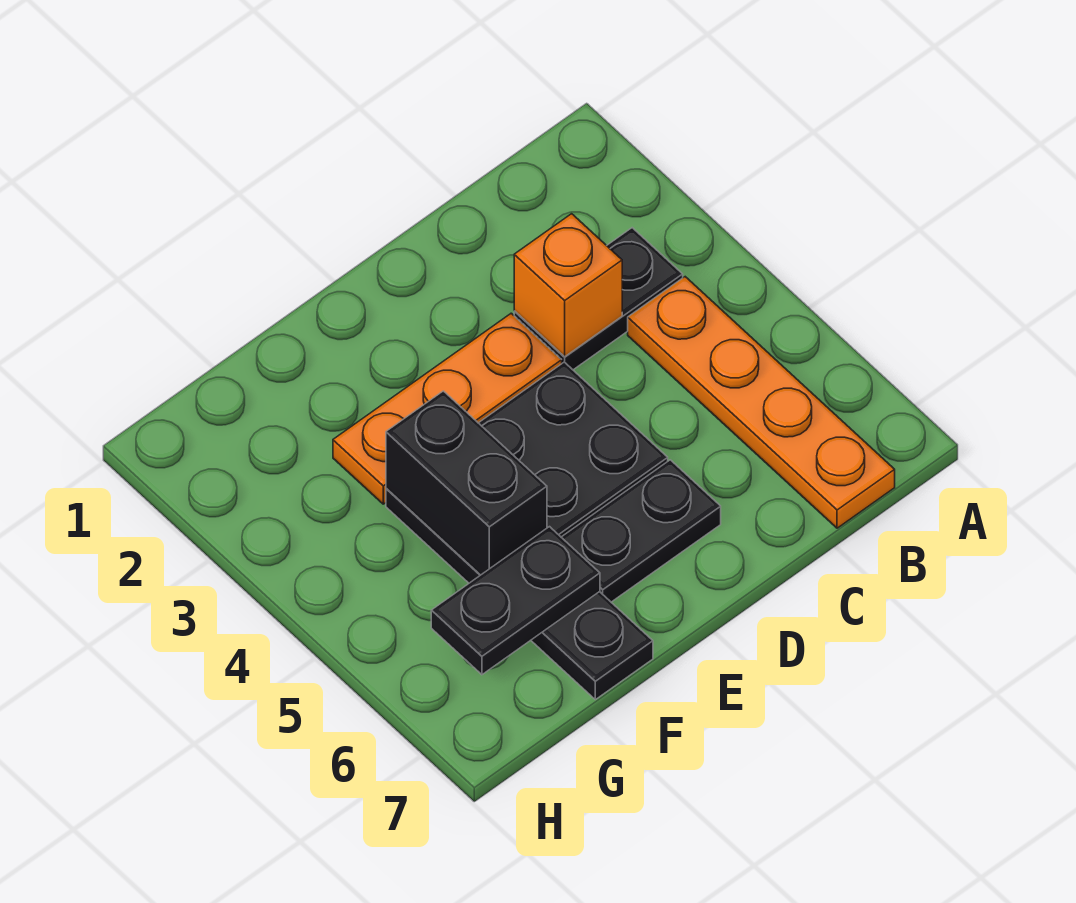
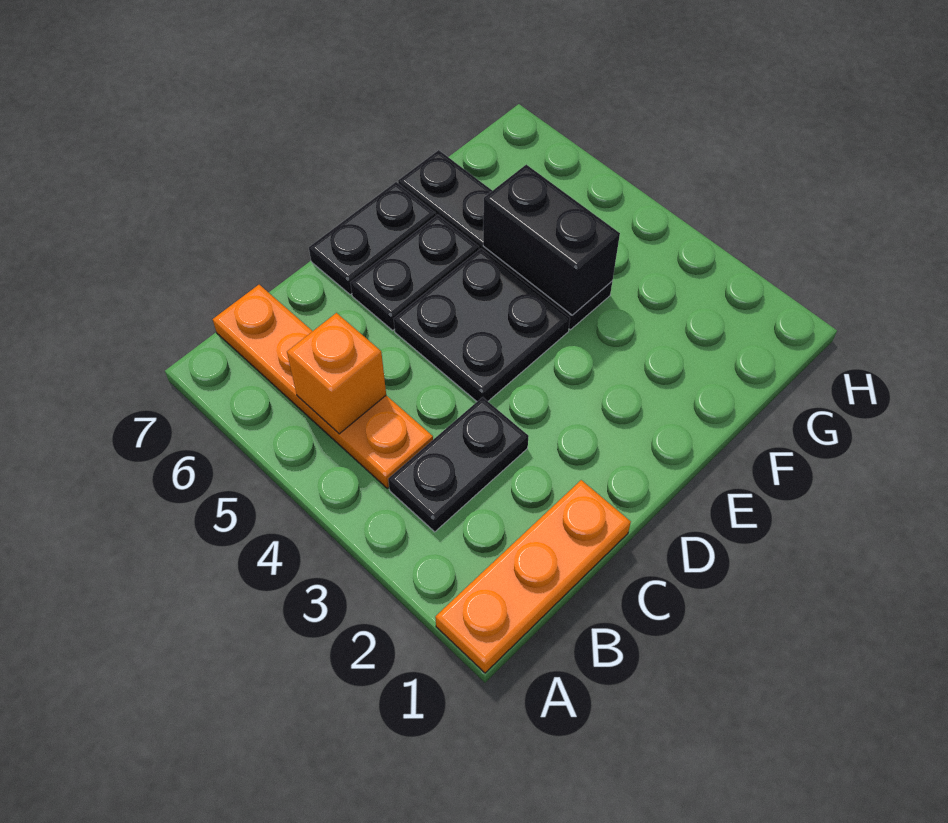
orange brick C3 level 2 -> orange brick B5 level 2
orange plate D3:F3 level 1 -> orange plate A1:C1 level 1
black plate F6:G6 level 2 -> black plate D7:E7 level 1

